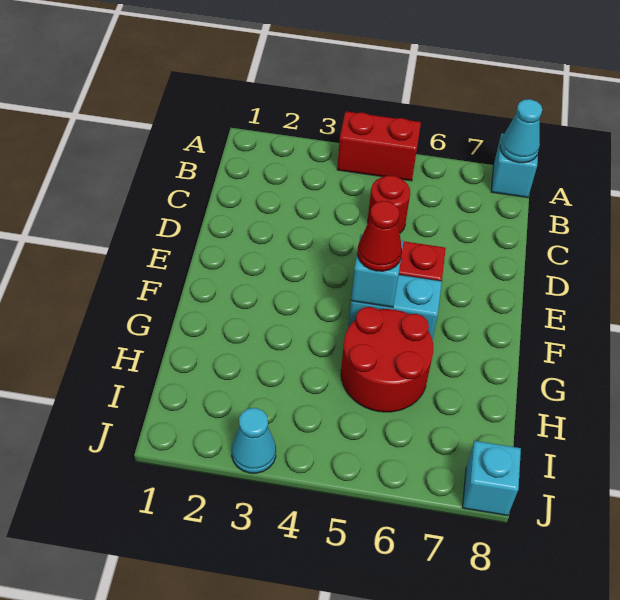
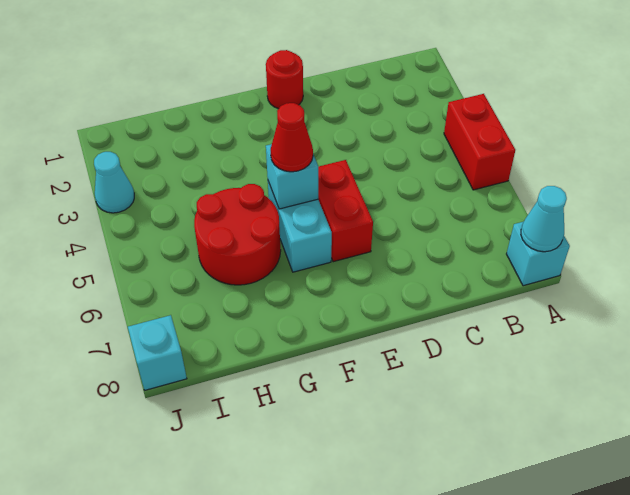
red round brick C5 level 1 -> red round brick E1 level 1

